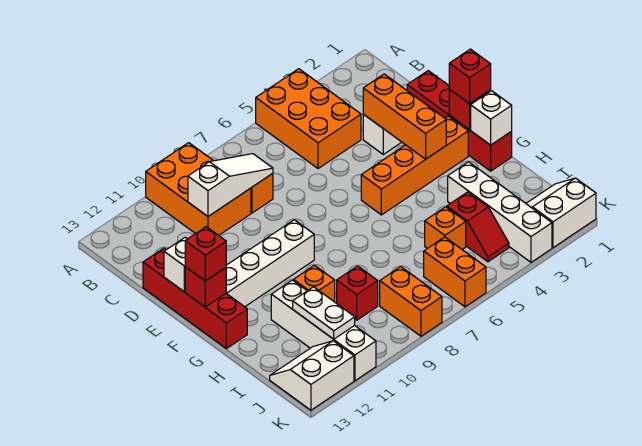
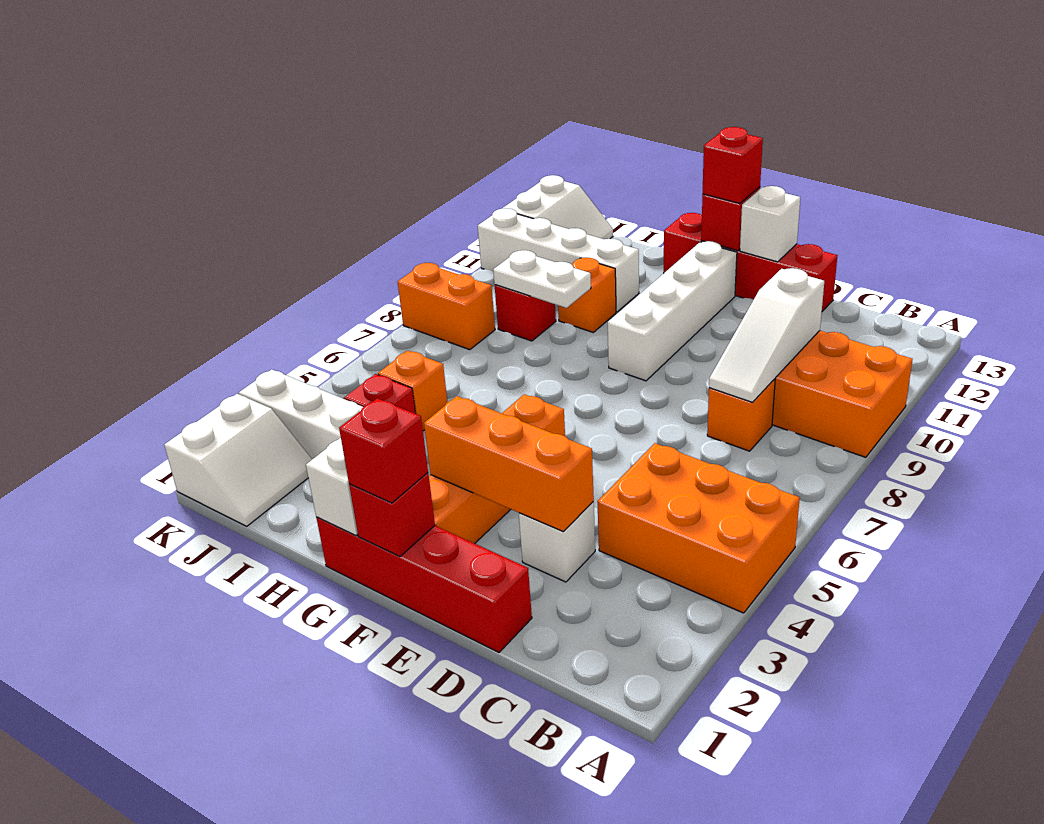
white plate I11:J11 level 2 -> white plate H9:I9 level 2
orange brick J6:K6 level 1 -> none

